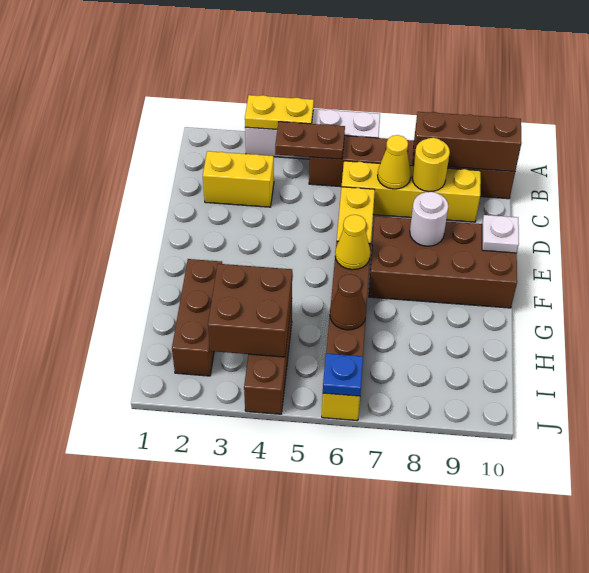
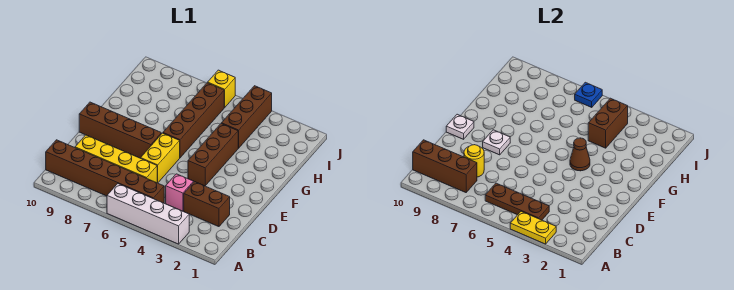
brown plate B4:B5 level 2 -> brown plate B4:B6 level 2
yellow brick C2:C3 level 1 -> brown brick C2:C3 level 1
none -> pink brick C4 level 1
yellow cone C7 level 2 -> none
brown brick E7:F10 level 1 -> brown brick E7:E10 level 1
white round brick E8 level 2 -> white plate E8 level 2
yellow cone F6 level 2 -> none
brown brick G2:I2 level 1 -> brown brick E4:G4 level 1
brown brick H3:I4 level 2 -> brown brick H4:I4 level 2
brown cone H6 level 2 -> brown cone F4 level 2

